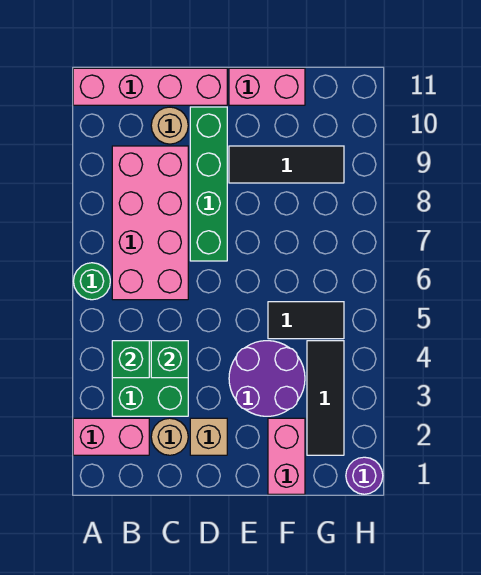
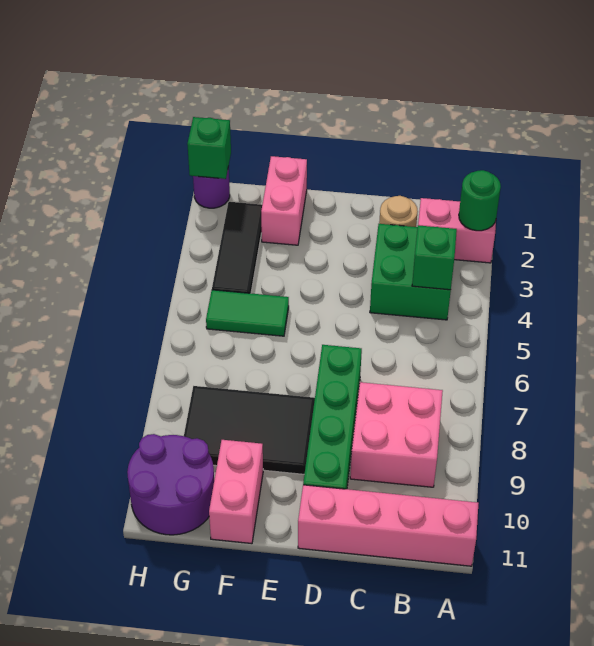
green round brick A6 level 1 -> green round brick A2 level 2
pink brick B6:C9 level 1 -> pink brick B8:C9 level 1
green brick C4 level 2 -> green brick H1 level 2
tan round brick C10 level 1 -> none
tan brick D2 level 1 -> none
purple round brick E3:F4 level 1 -> purple round brick G10:H11 level 1
black tile E9:G9 level 1 -> black tile E8:G9 level 1
pink brick E11:F11 level 1 -> pink brick F10:F11 level 1
black tile F5:G5 level 1 -> green tile F5:G5 level 1

